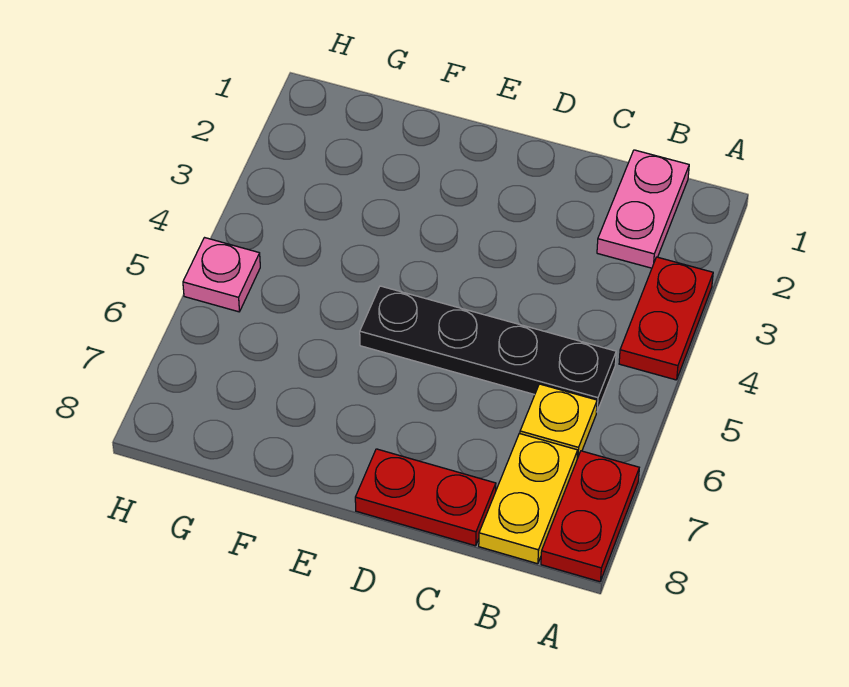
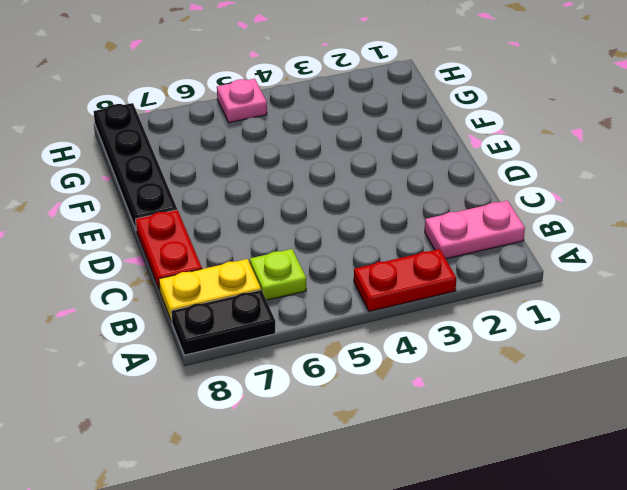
red plate A7:A8 level 1 -> black plate A7:A8 level 1
black plate B5:E5 level 1 -> black plate E8:H8 level 1
yellow plate B6 level 1 -> lime plate B6 level 1

